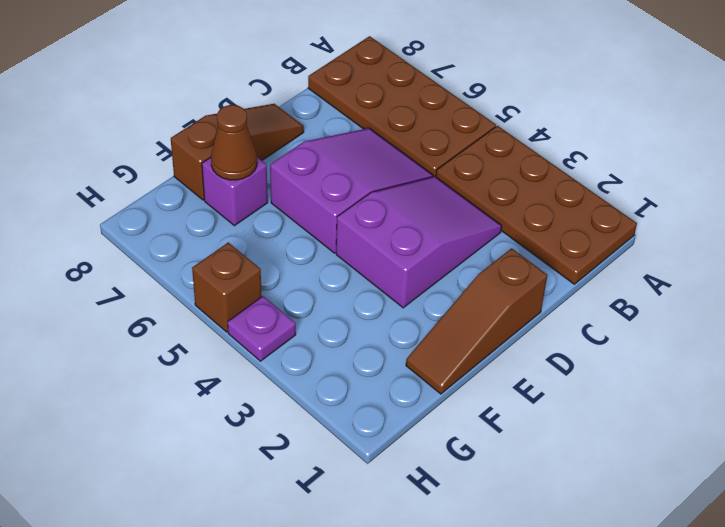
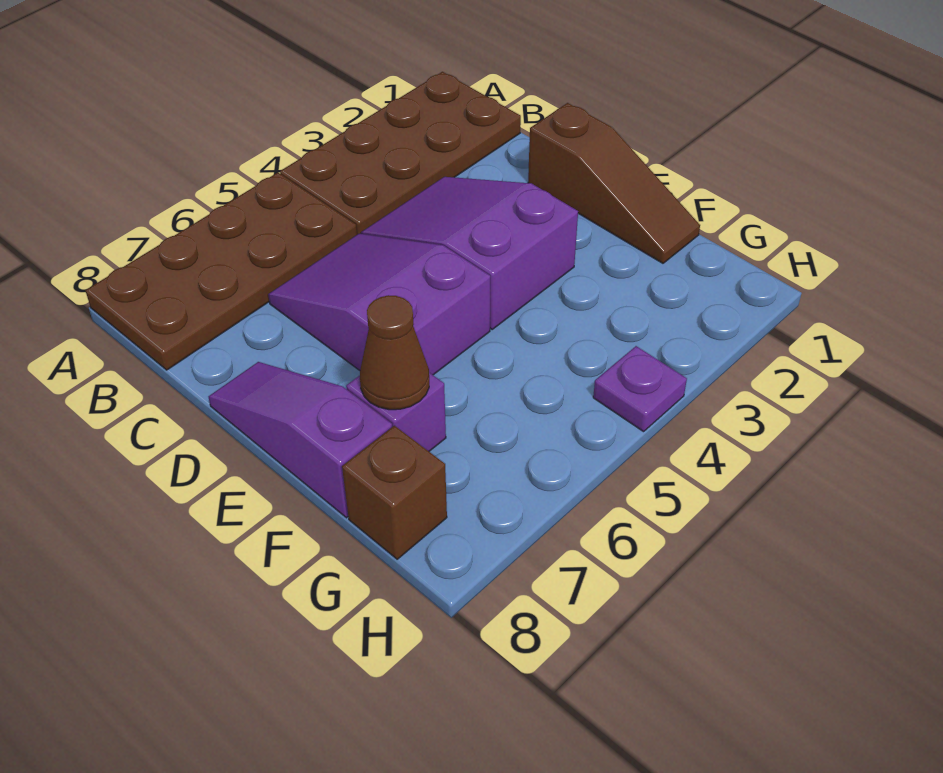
brown slope D8:F8 level 1 top F -> purple slope D8:F8 level 1 top F
brown brick H5 level 1 -> brown brick G8 level 1

